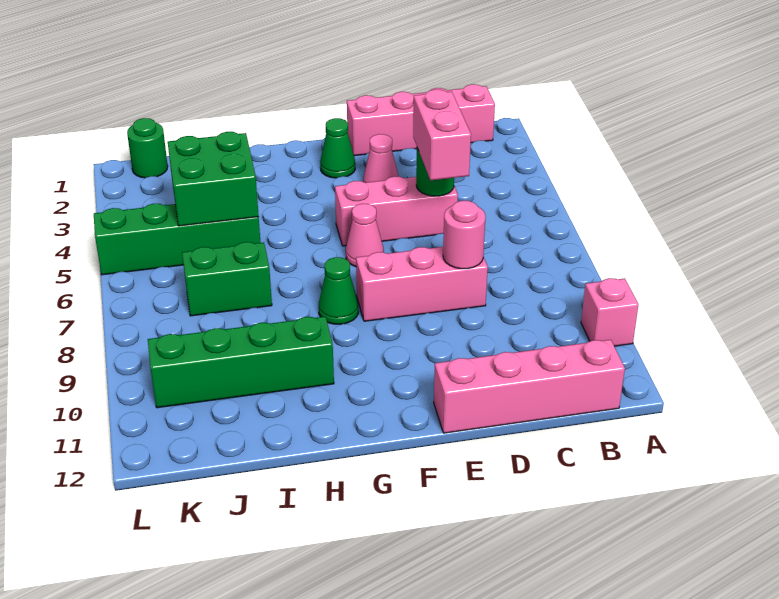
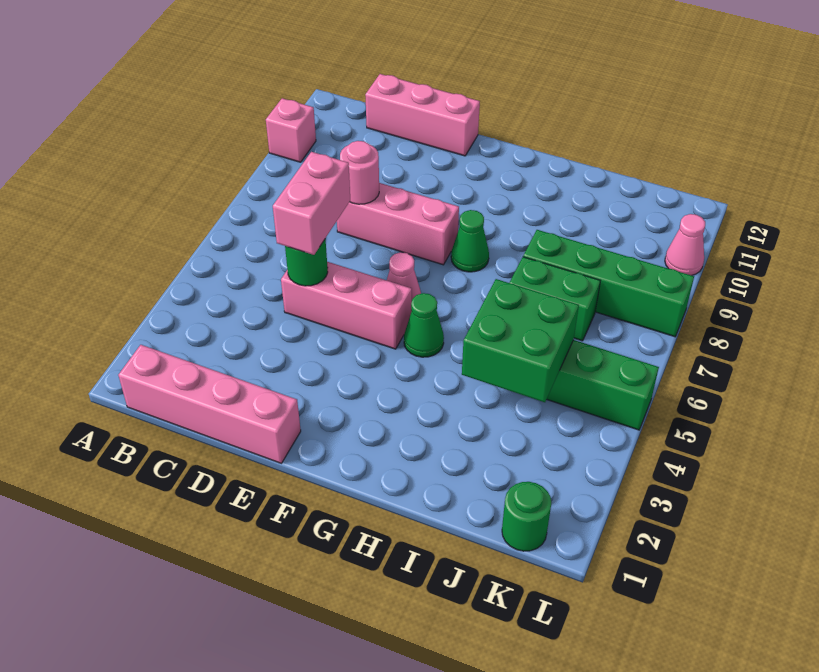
pink brick B12:E12 level 1 -> pink brick C12:E12 level 1
pink cone E3 level 1 -> pink cone L10 level 1
green cone F2 level 1 -> green cone G5 level 1
green brick H10:K10 level 1 -> green brick I8:L8 level 1

